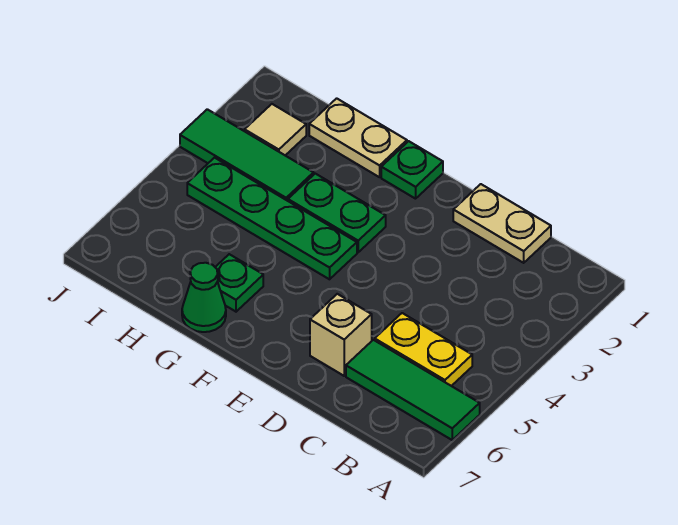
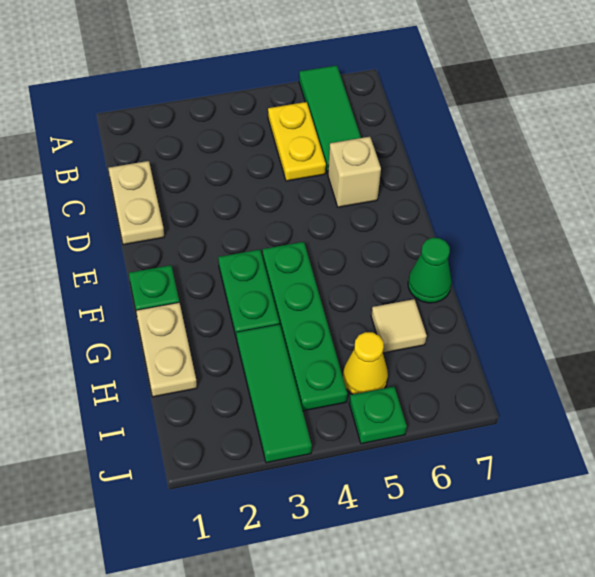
green plate G6 level 1 -> green plate J5 level 1
tan tile I2 level 1 -> tan tile H6 level 1
none -> yellow cone I5 level 1

